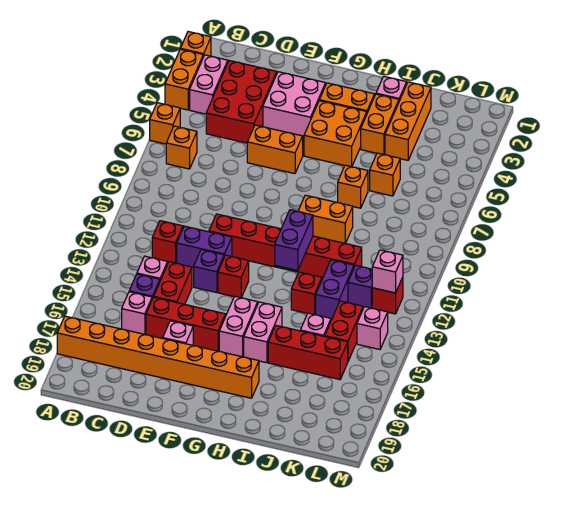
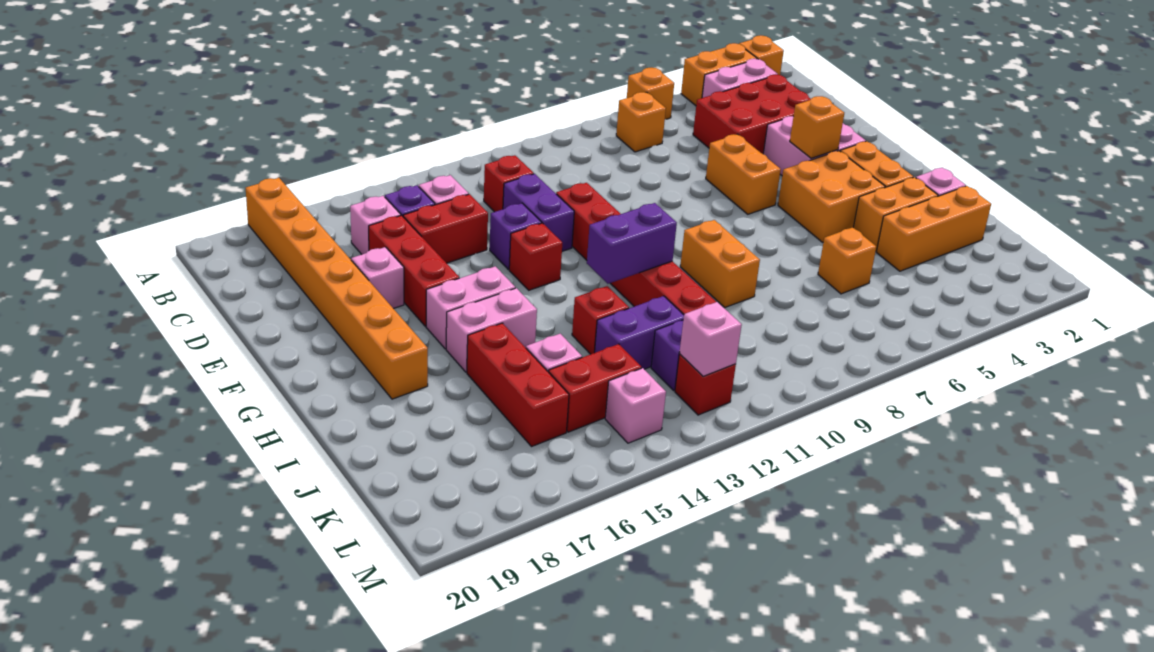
orange brick I7 level 1 -> orange brick F4 level 2

